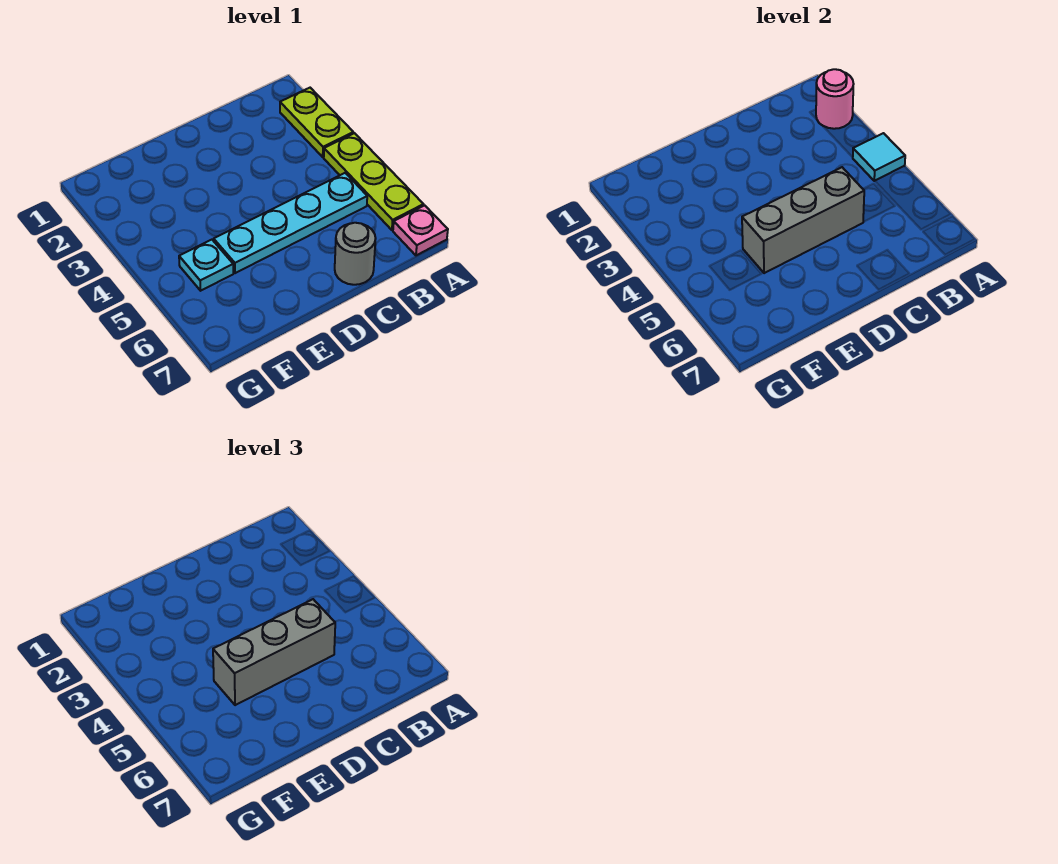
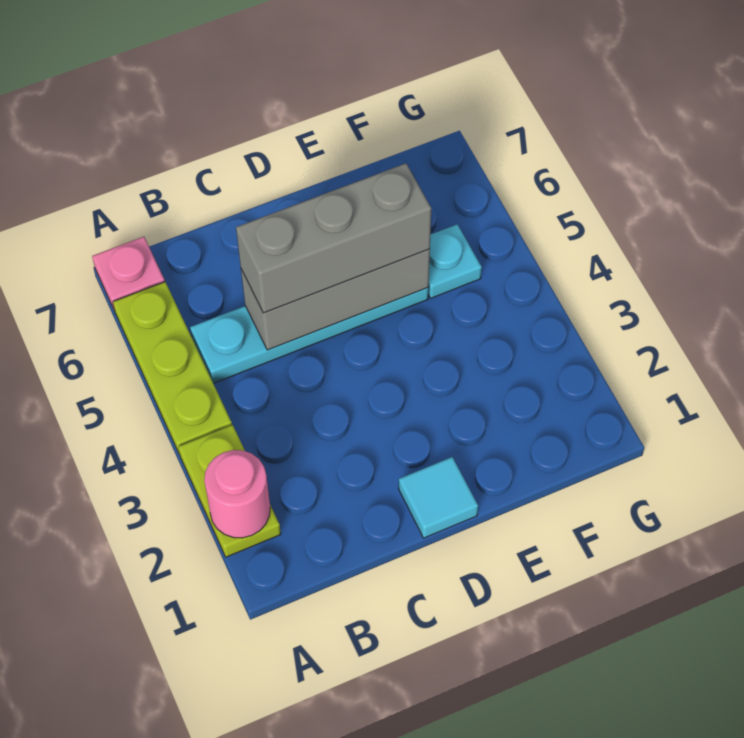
cyan tile A4 level 2 -> cyan tile D1 level 1
grey round brick C7 level 1 -> none

